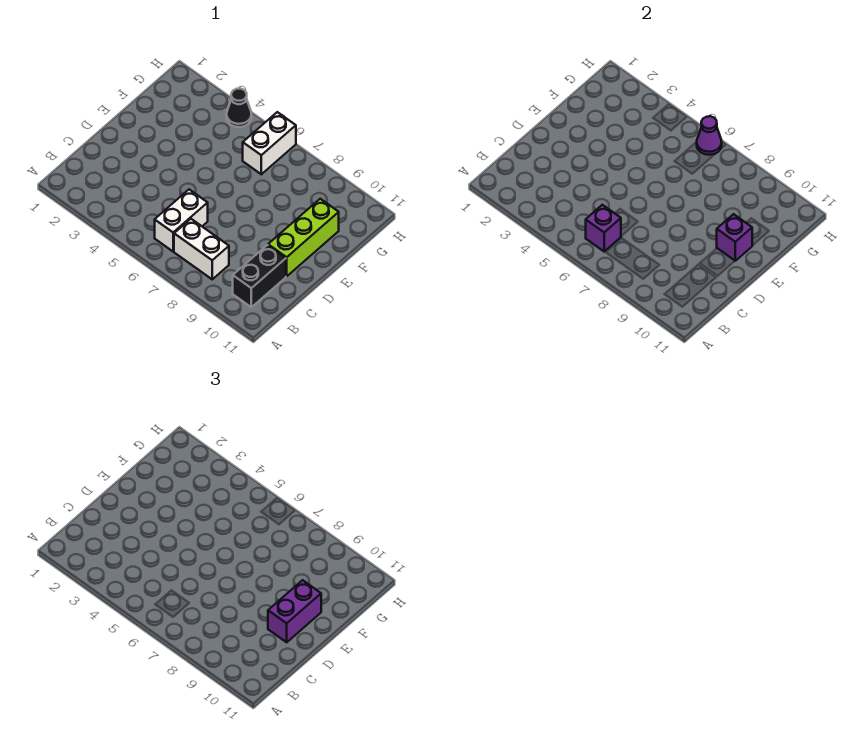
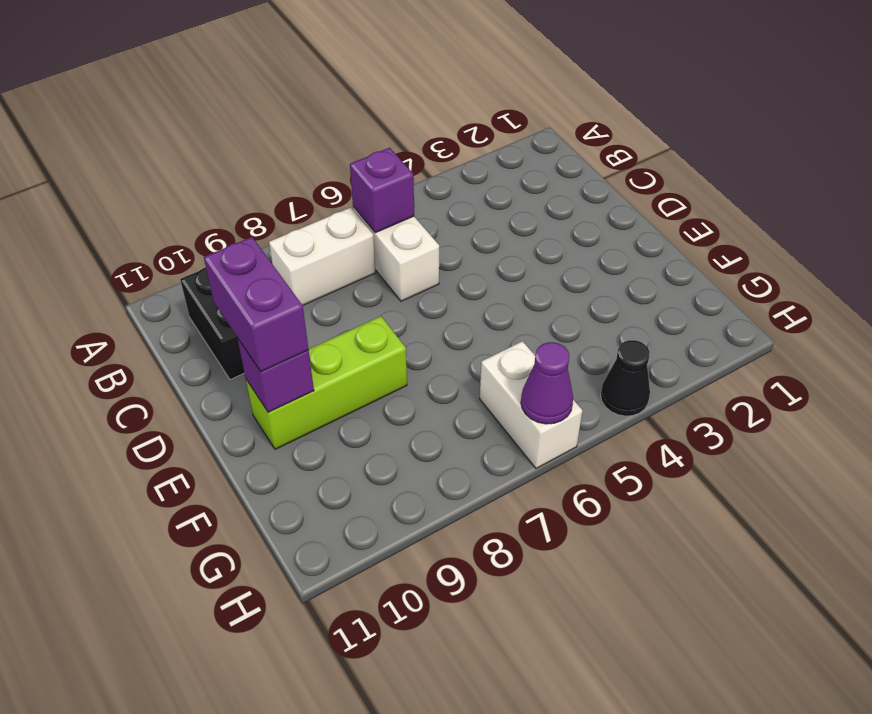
lime brick D10:F10 level 1 -> lime brick E8:E10 level 1

